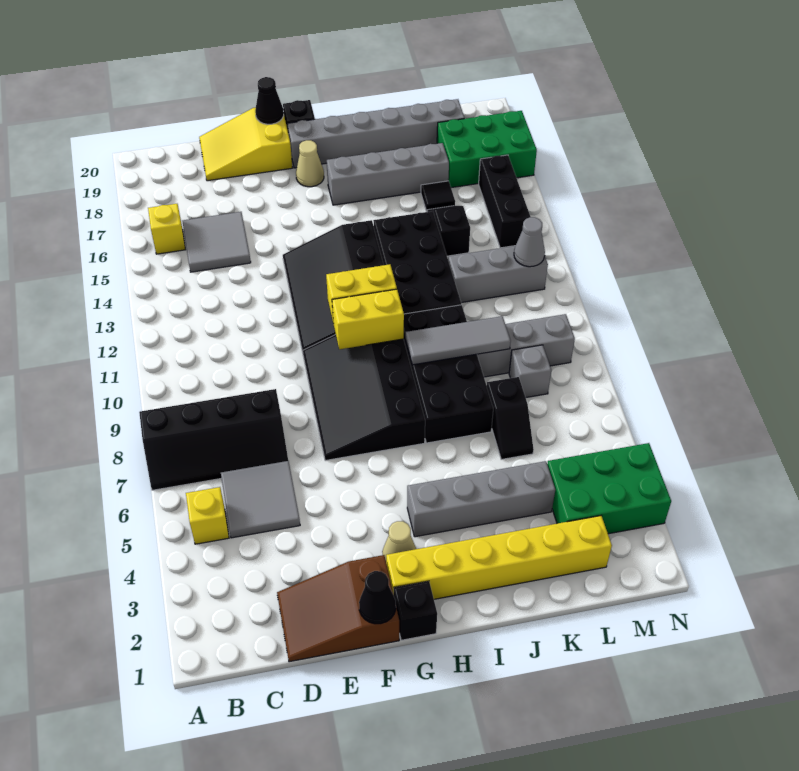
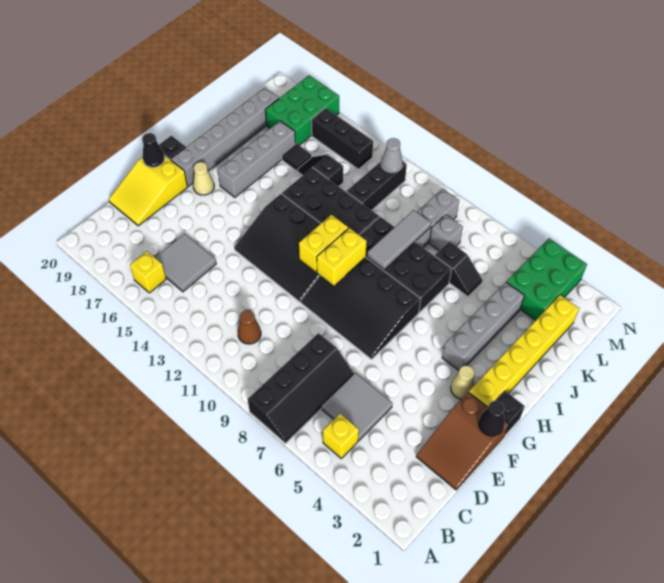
none -> brown cone C11 level 1
grey brick K12:M12 level 1 -> black brick K12:M12 level 1

